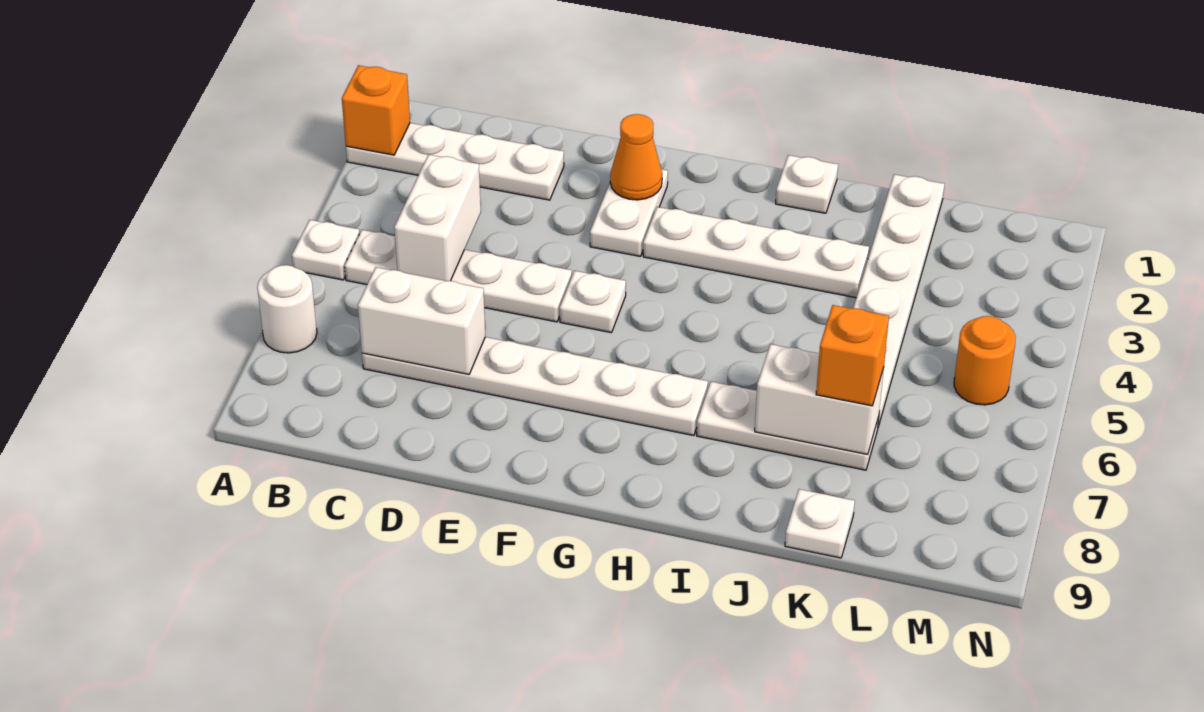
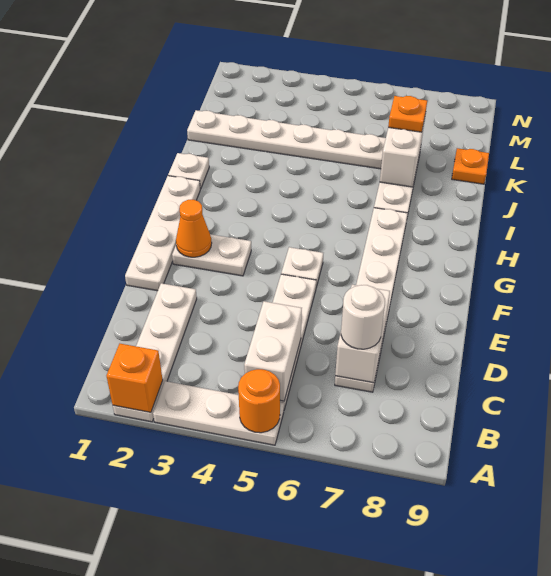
white plate A5 level 1 -> white plate A3:A5 level 1
white round brick A7 level 1 -> white round brick C7 level 3
white brick C4:C5 level 2 -> white brick B5:C5 level 2
white plate G3:J3 level 1 -> white plate E1:H1 level 1
orange brick K7 level 3 -> orange plate K7 level 3
white plate K9 level 1 -> orange plate K9 level 1
orange round brick M5 level 1 -> orange round brick A5 level 2

